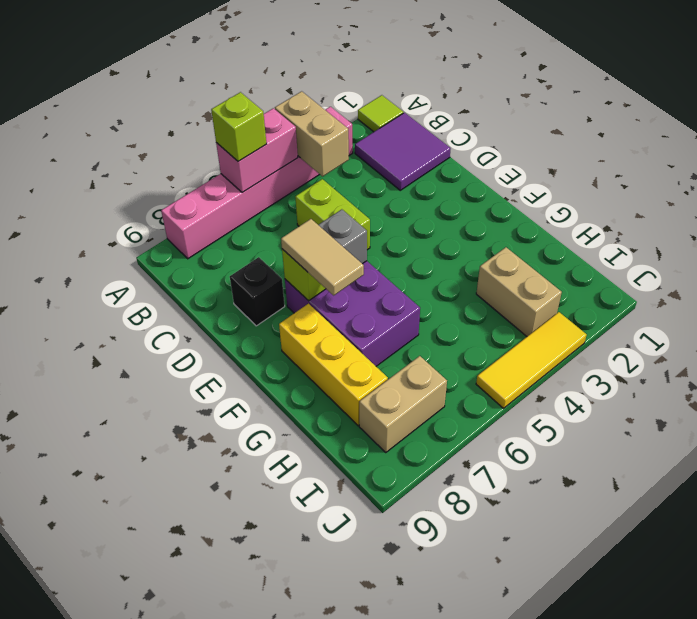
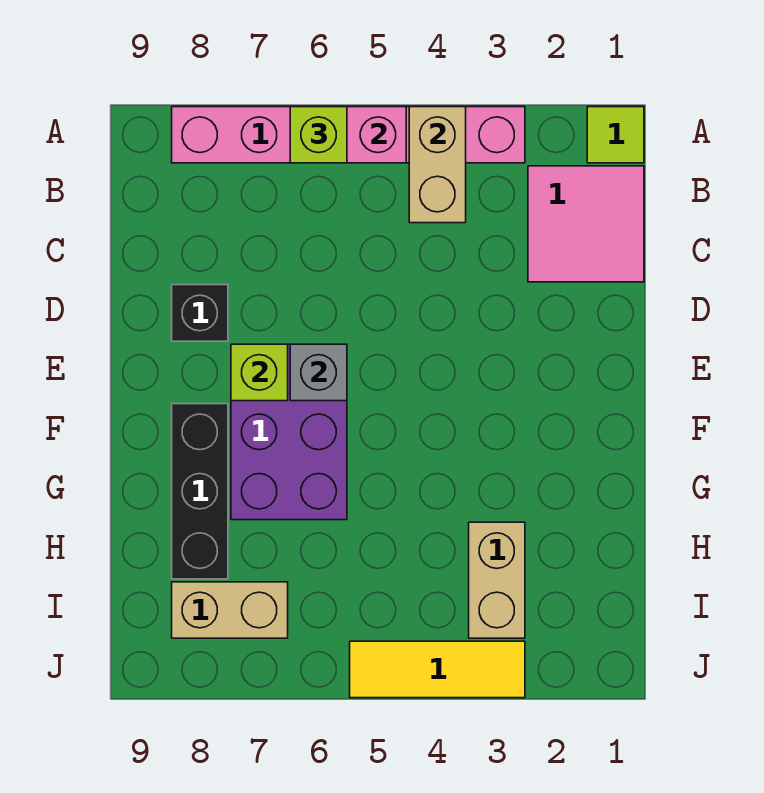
purple tile B1:C2 level 1 -> pink tile B1:C2 level 1
lime brick C5:D5 level 1 -> none
tan tile E7:F7 level 3 -> none
yellow brick F8:H8 level 1 -> black brick F8:H8 level 1

